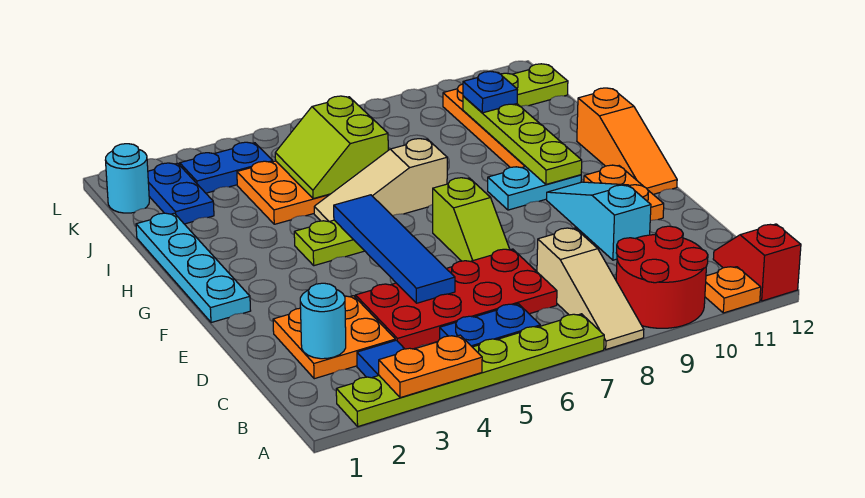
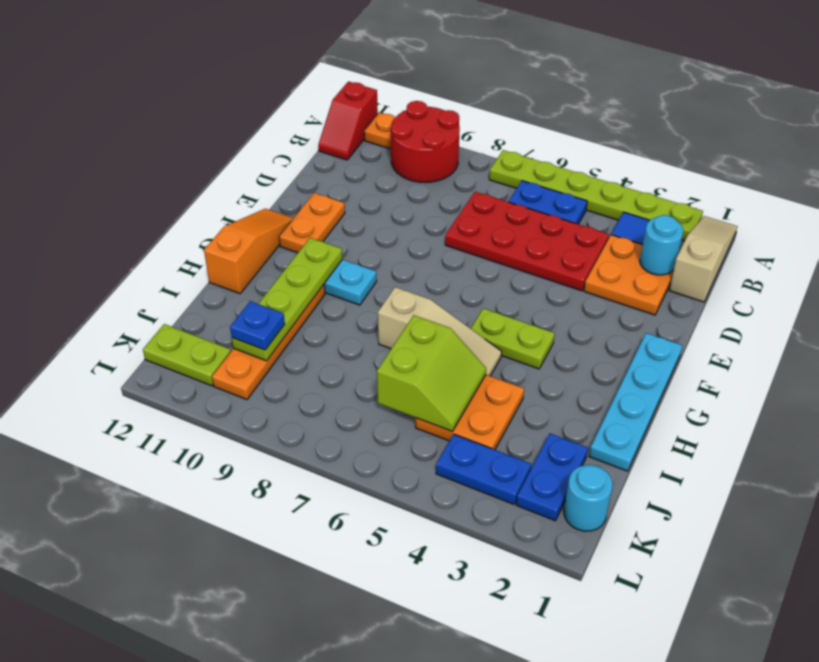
orange plate A3:A4 level 2 -> none
tan slope A8:C8 level 1 top C -> tan slope A1:C1 level 1 top C
blue tile D5:G5 level 2 -> none
cyan slope D10:F10 level 1 top D -> none
lime slope E7:F7 level 1 top F -> none

